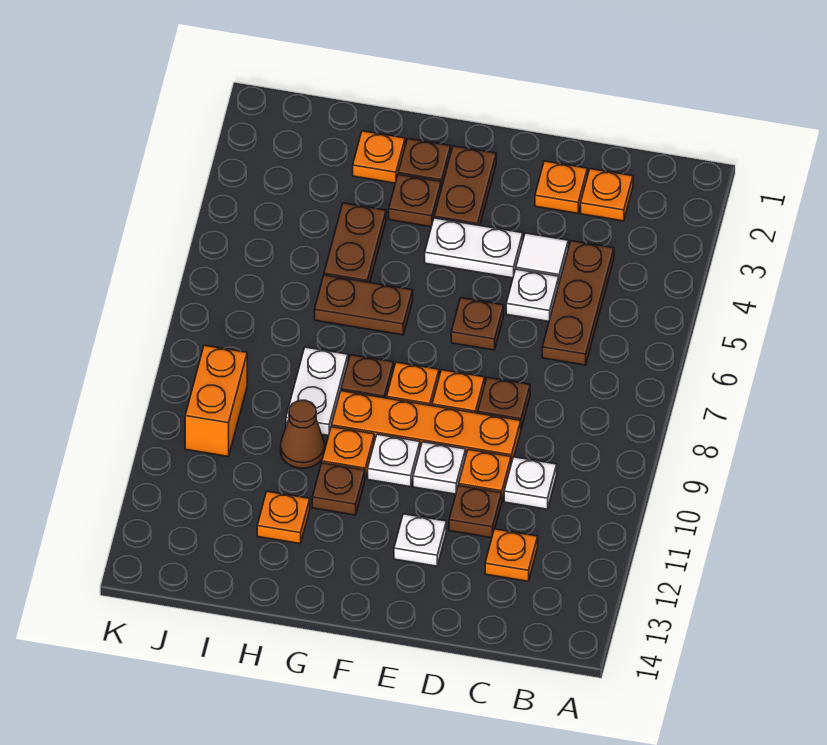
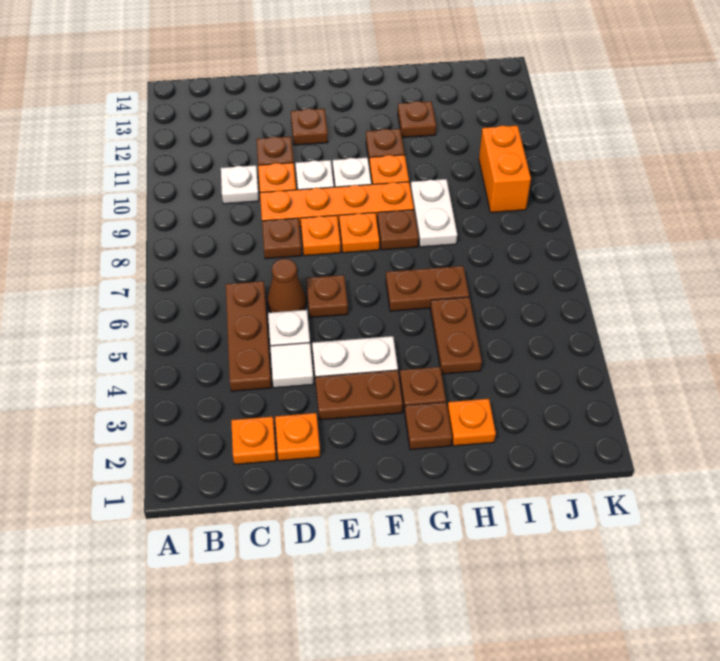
orange plate C12 level 1 -> none
white plate E12 level 1 -> brown plate E12 level 1
brown plate F2:F3 level 1 -> brown plate E3:F3 level 1
brown cone H10 level 1 -> brown cone D6 level 1
orange plate H12 level 1 -> brown plate H12 level 1

